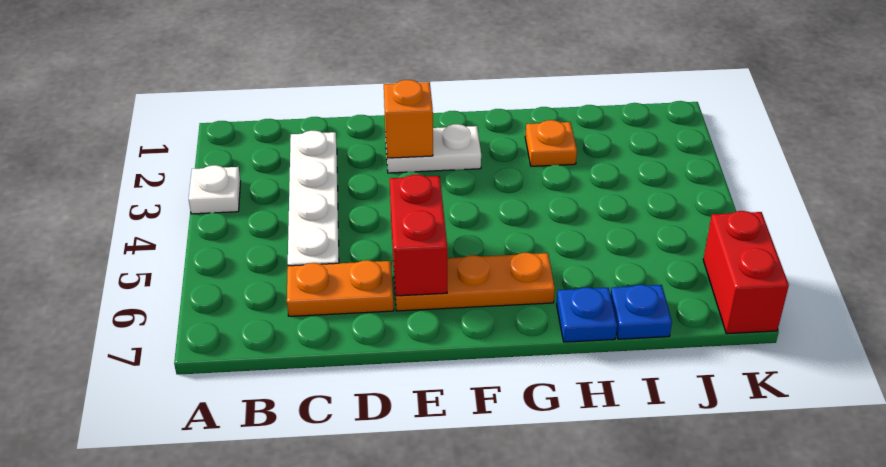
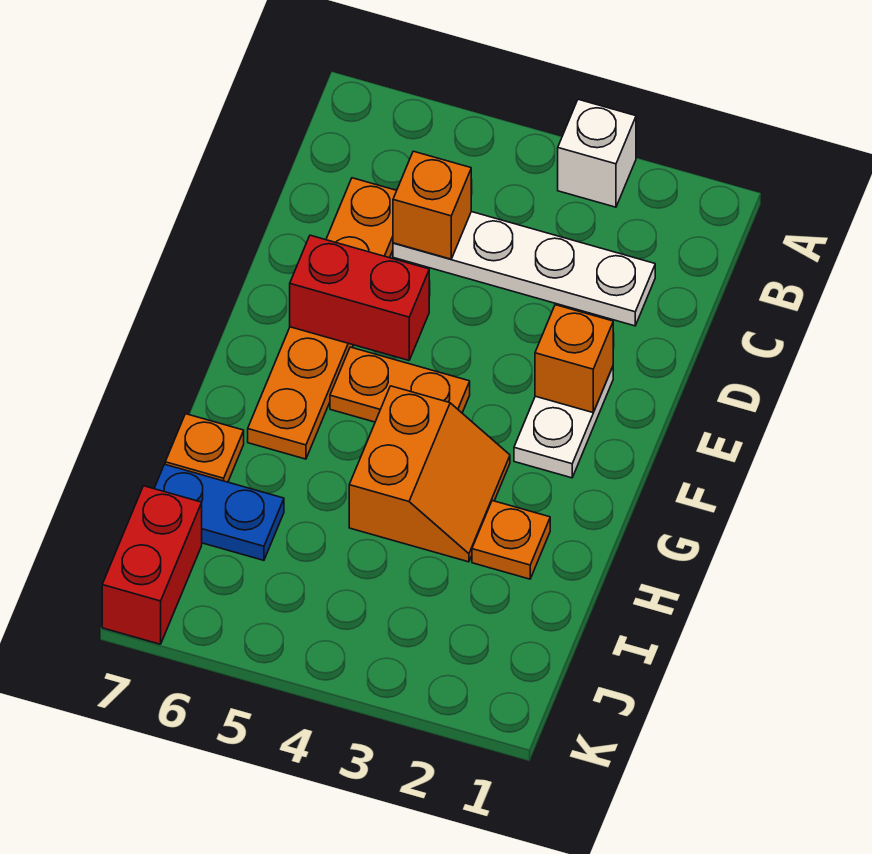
white plate A3 level 1 -> white brick A3 level 1
none -> orange brick C5 level 2
none -> orange plate F4:F5 level 1
none -> orange slope G3:H4 level 1 top 4
blue plate H7 level 1 -> orange plate H7 level 1
blue plate I7 level 1 -> blue plate I6:I7 level 1
red brick K6:K7 level 1 -> red brick J7:K7 level 1

